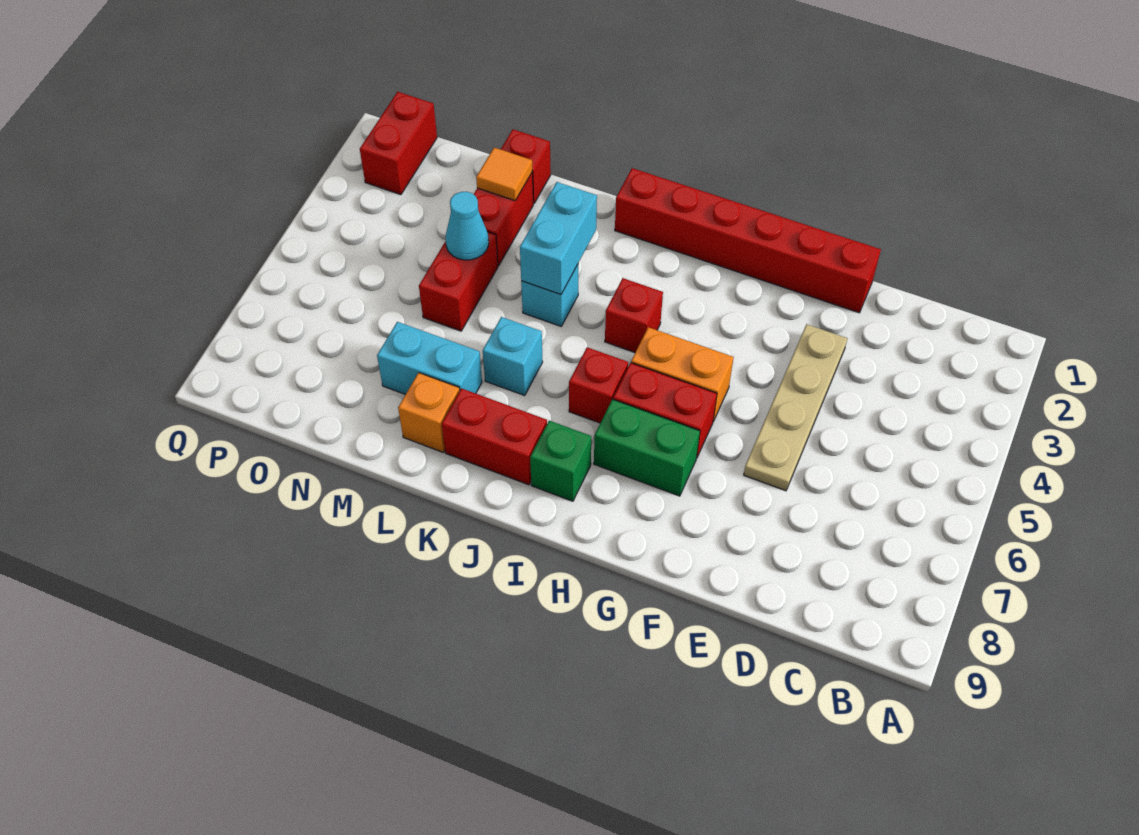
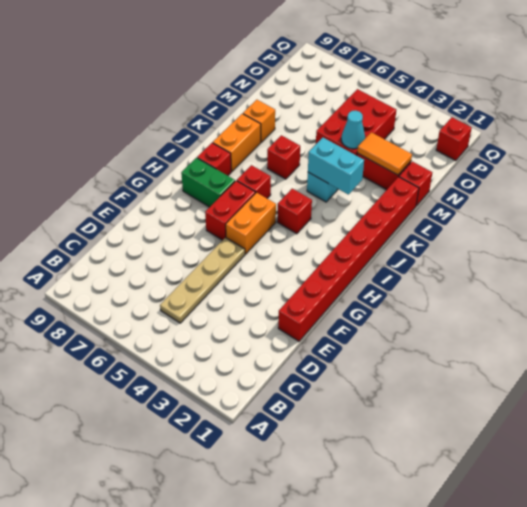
red brick E1:J1 level 1 -> red brick E1:L1 level 1
tan plate E3:E6 level 1 -> tan plate C5:F5 level 1
green brick G7:H7 level 1 -> green brick H7:H8 level 1
green brick I8 level 1 -> red brick I8 level 1
red brick J8:K8 level 1 -> orange brick J8:K8 level 1
cyan brick K6 level 1 -> red brick K6 level 1
cyan brick L7:M7 level 1 -> none
orange tile M2 level 2 -> orange tile M2:M3 level 2
red brick M4:M5 level 1 -> red brick M4:O5 level 1
red brick P1:P2 level 1 -> red brick P1 level 1

